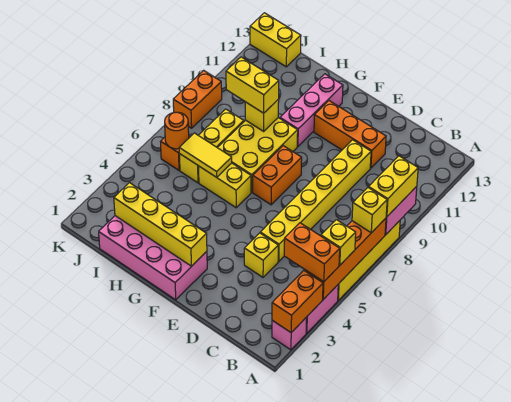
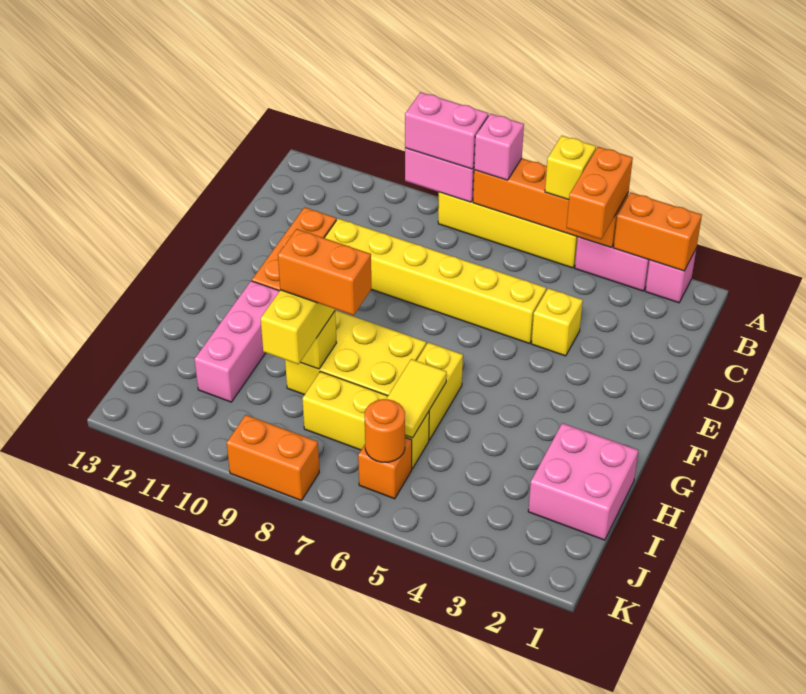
yellow brick A7 level 3 -> pink brick A7 level 3
yellow brick A8:A9 level 3 -> pink brick A8:A9 level 3
pink brick F1:I2 level 1 -> pink brick H1:I2 level 1
yellow brick F2:I2 level 2 -> none
orange brick F7:F8 level 1 -> orange brick H8:H9 level 4
pink brick G10:G12 level 1 -> pink brick G11:I11 level 1
yellow brick J13:K13 level 1 -> none

